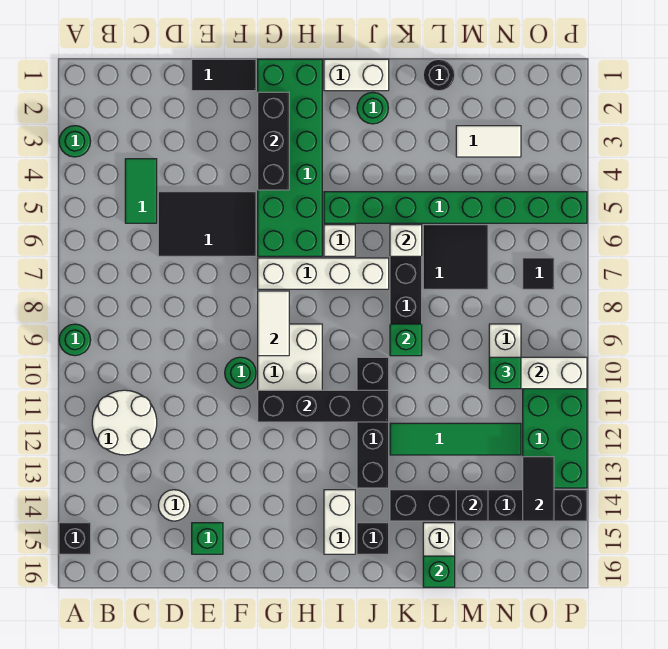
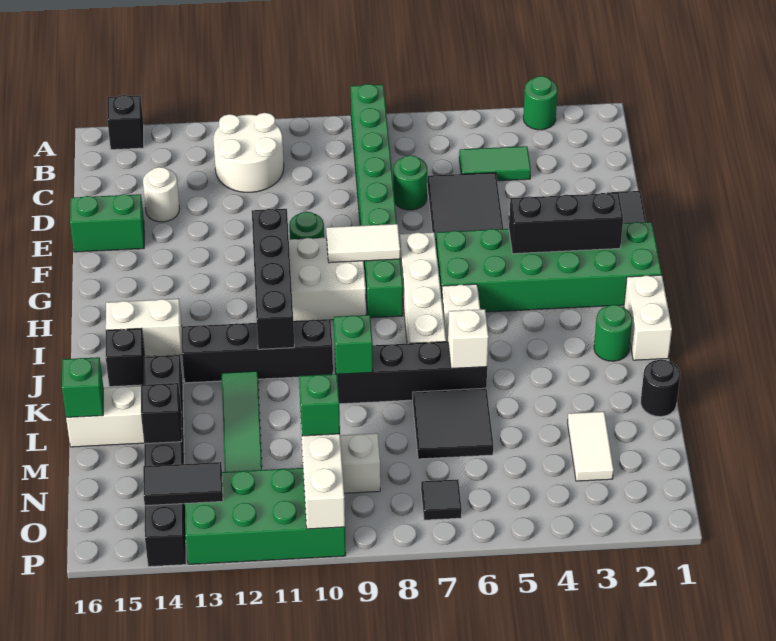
green round brick A9 level 1 -> green round brick D7 level 1
green brick E15 level 1 -> green brick E15:E16 level 1
green brick I5:P5 level 1 -> green brick A8:H8 level 1

